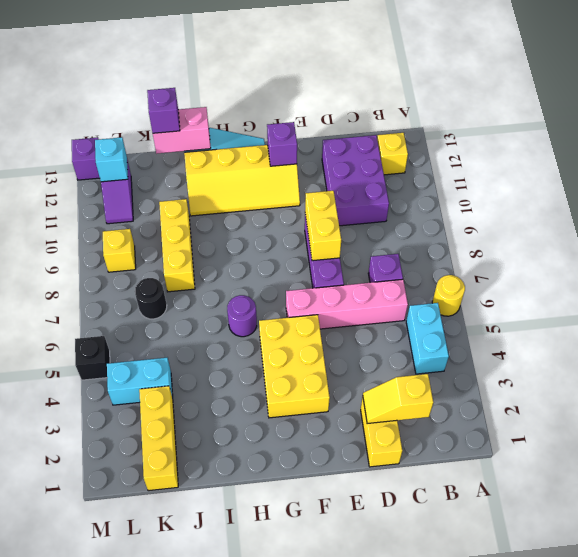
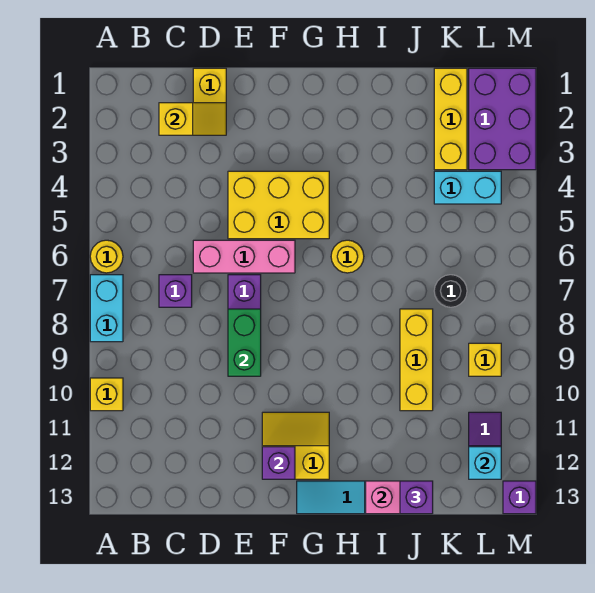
cyan brick B4:B5 level 1 -> cyan brick A7:A8 level 1
yellow brick B12 level 1 -> yellow brick A10 level 1
pink brick C6:F6 level 1 -> pink brick D6:F6 level 1
purple brick C10:D12 level 1 -> purple brick L1:M3 level 1
yellow brick E8:E9 level 2 -> green brick E8:E9 level 2
yellow brick F3:G5 level 1 -> yellow brick E4:G5 level 1
yellow slope F11:I12 level 1 top 12 -> yellow slope F11:G12 level 1 top 12
purple round brick H6 level 1 -> yellow round brick H6 level 1
black brick M5 level 1 -> none

